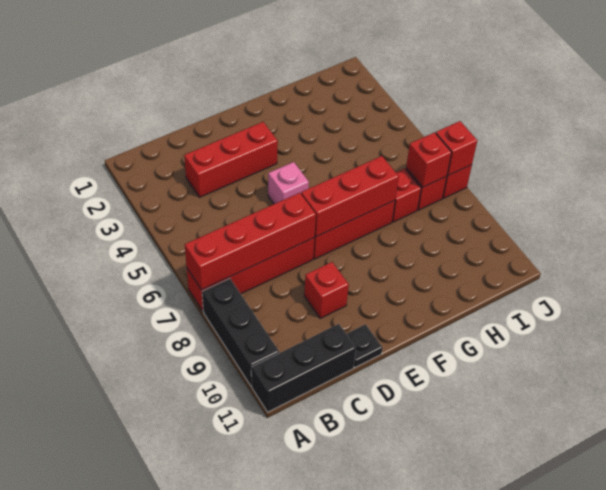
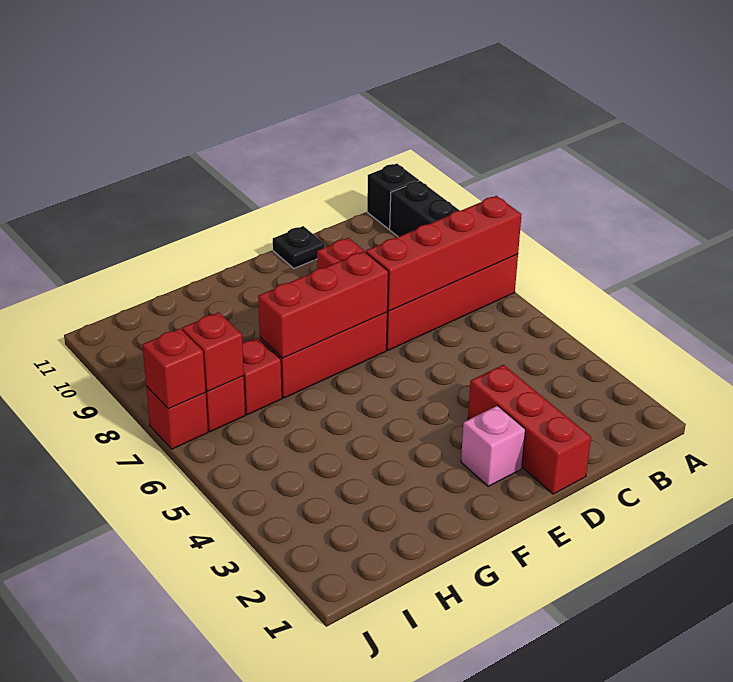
black brick A11:C11 level 1 -> black brick A11 level 1
red brick C3:E3 level 1 -> red brick D1:D3 level 1
pink brick E5 level 1 -> pink brick E2 level 1

